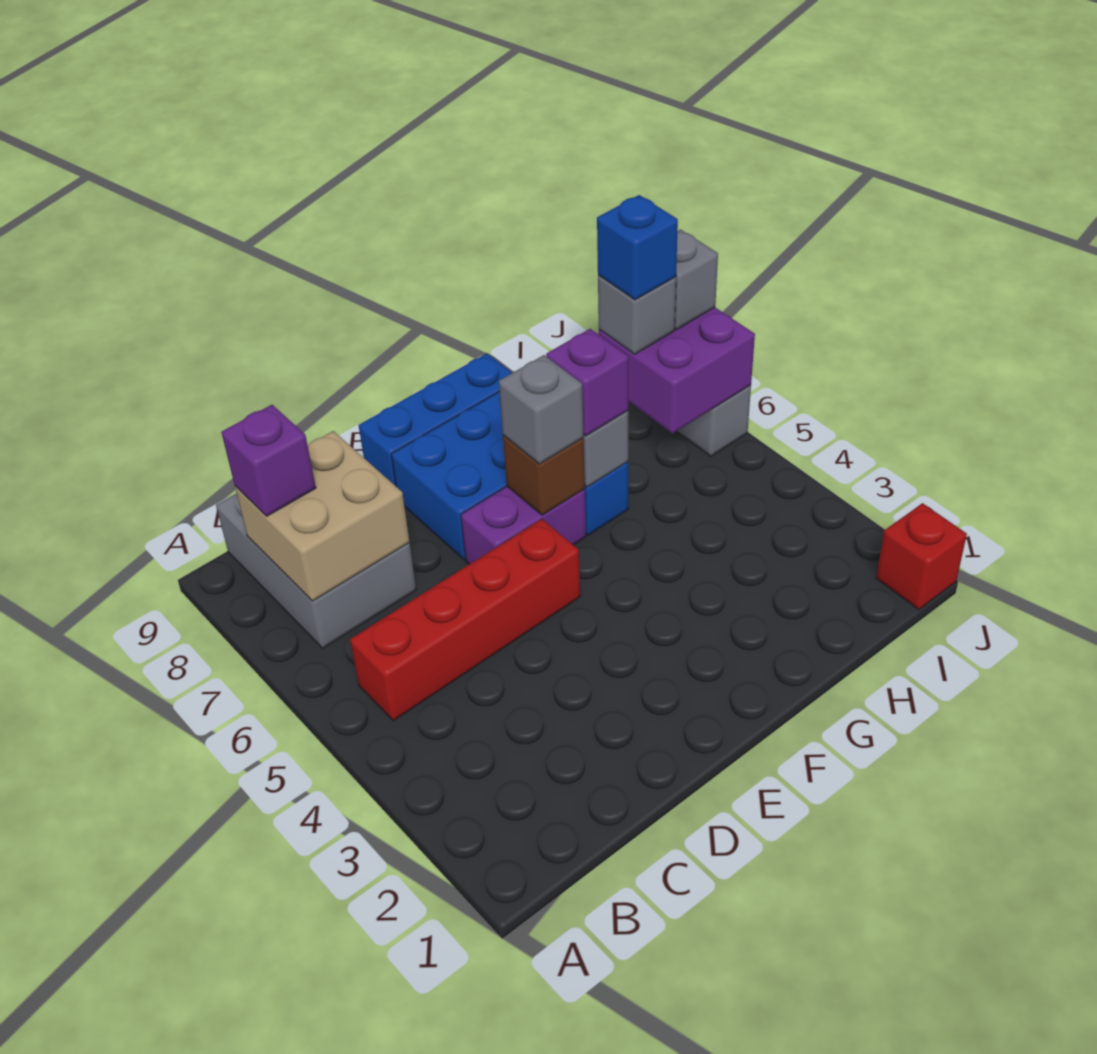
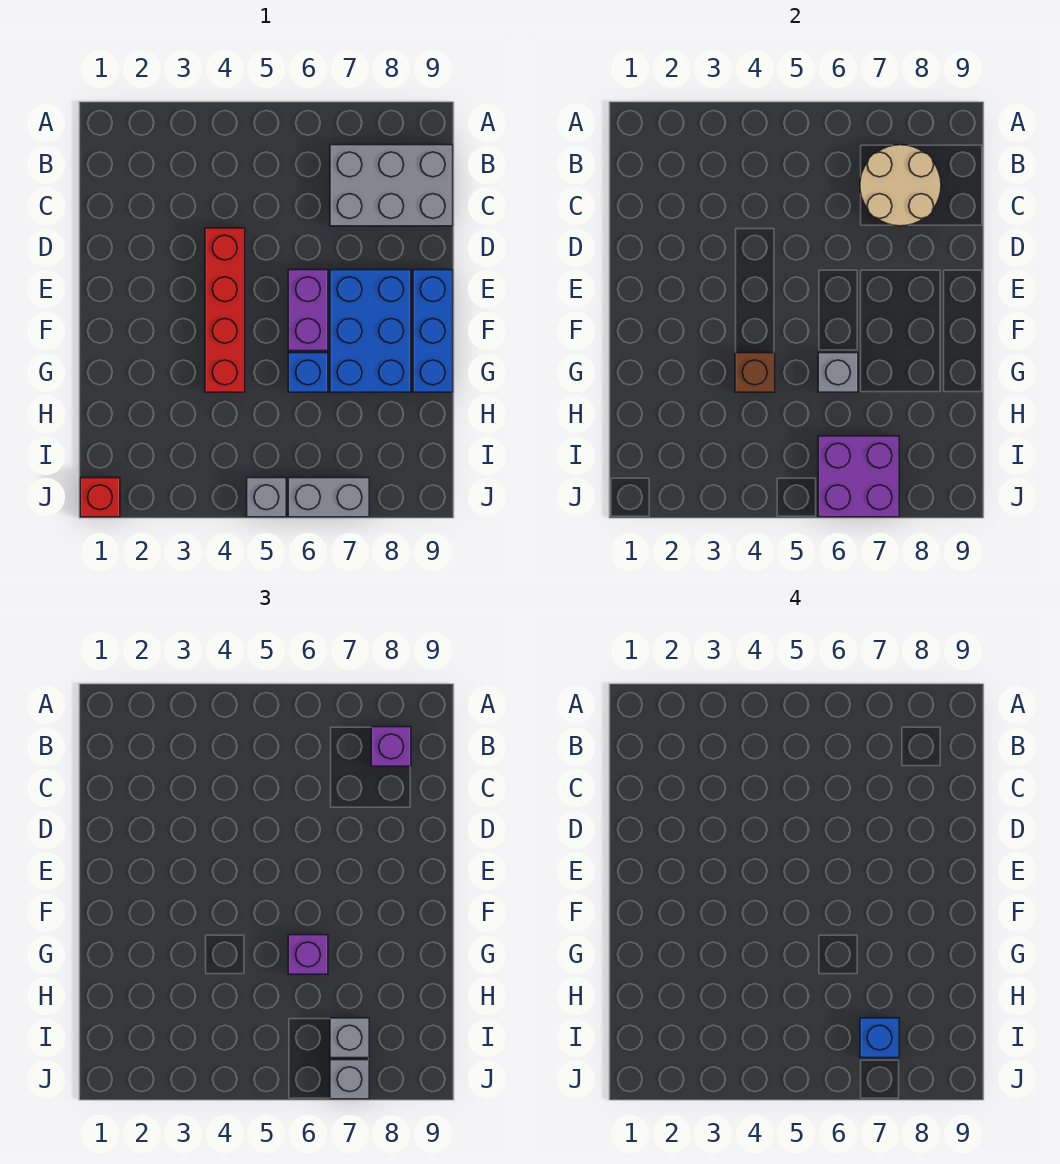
red brick B5:E5 level 1 -> red brick D4:G4 level 1
tan brick B7:C8 level 2 -> tan round brick B7:C8 level 2
brown brick F6 level 2 -> brown brick G4 level 2
grey brick F6 level 3 -> grey brick J5 level 1

